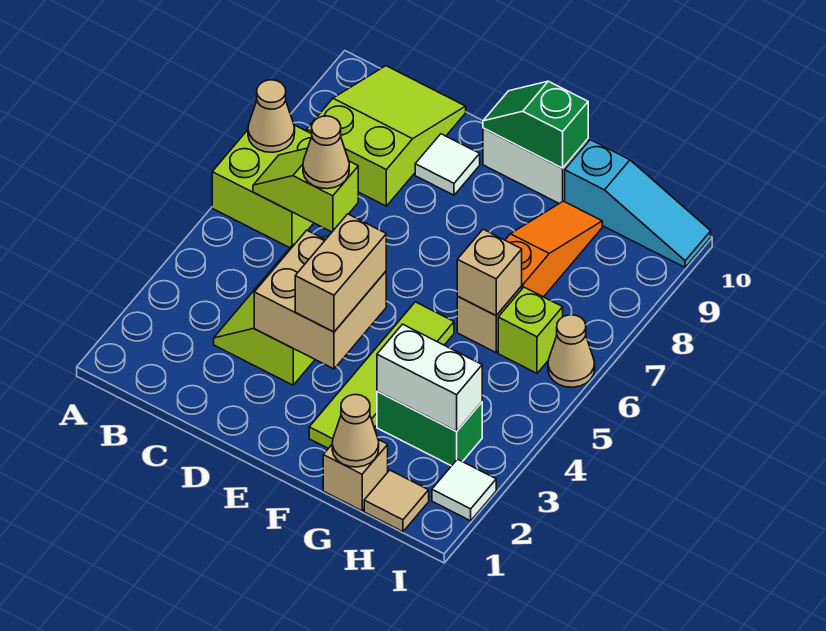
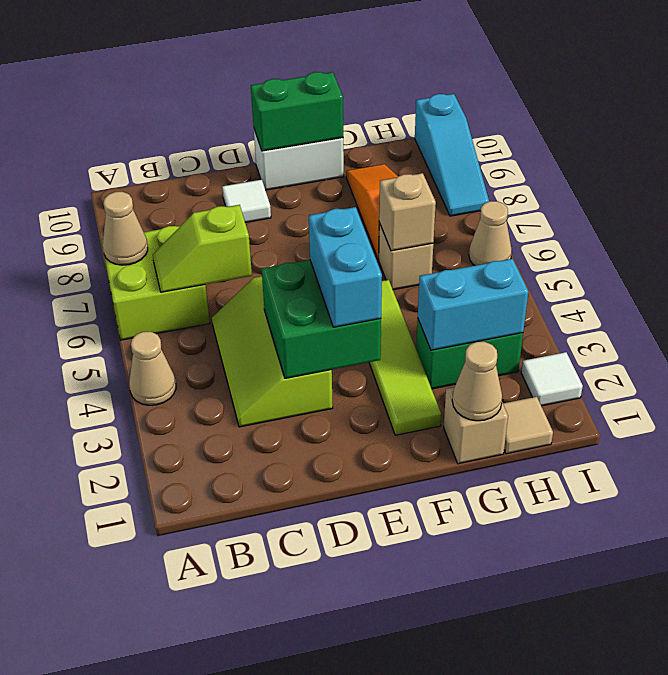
lime slope B8:C10 level 1 top 8 -> none
tan cone C6 level 3 -> tan cone A4 level 1
tan brick D3:E4 level 2 -> green brick D3:E4 level 2
tan brick E3:E4 level 3 -> cyan brick E3:E4 level 3
green slope E10:F10 level 2 top F -> green brick E10:F10 level 2
white brick G3:H3 level 2 -> cyan brick G3:H3 level 2
cyan slope G10:I10 level 1 top G -> cyan slope I8:I10 level 1 top 10
lime brick H6 level 1 -> none

